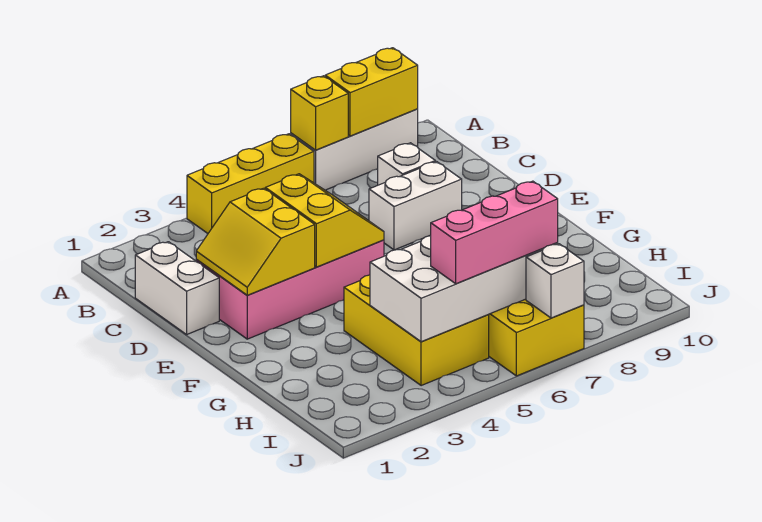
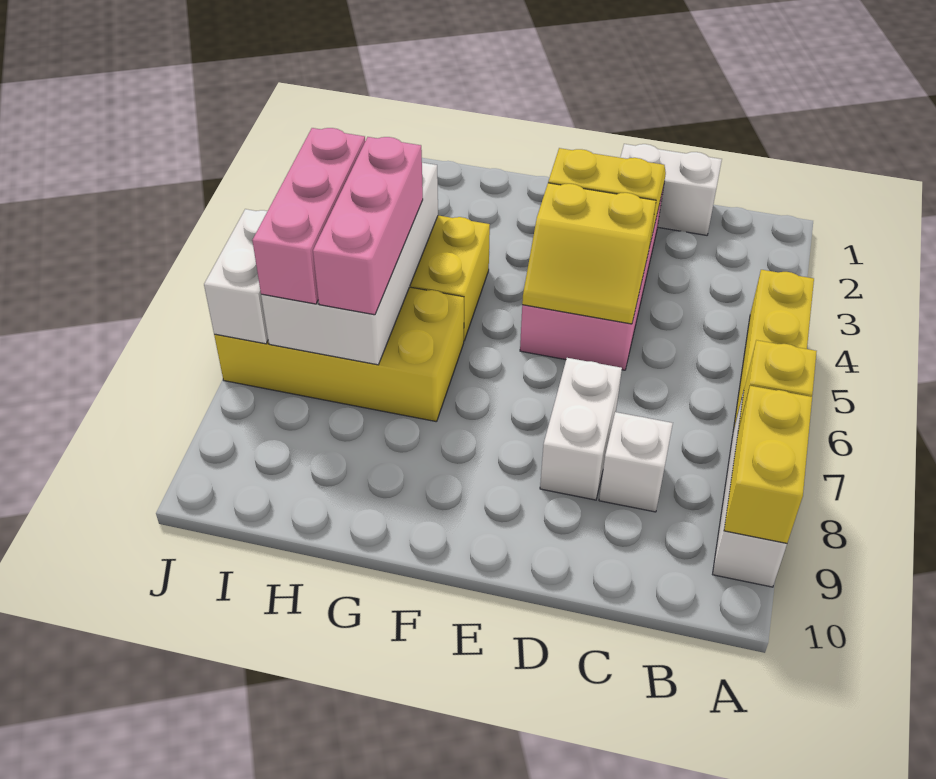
none -> pink brick H5:H7 level 3
white brick J7 level 2 -> white brick J6:J7 level 2

